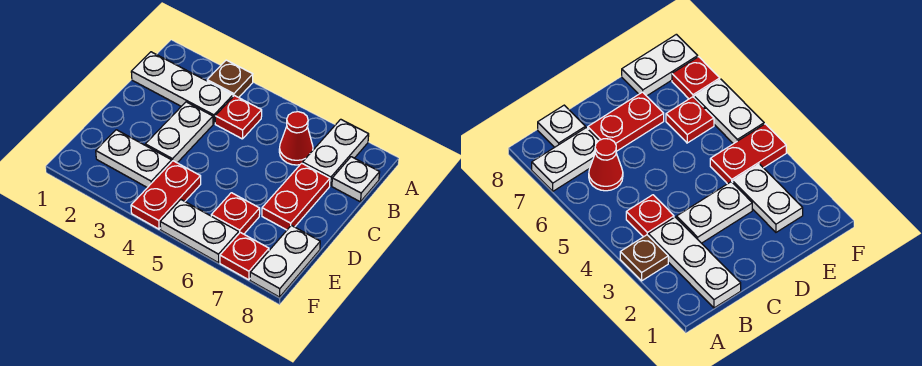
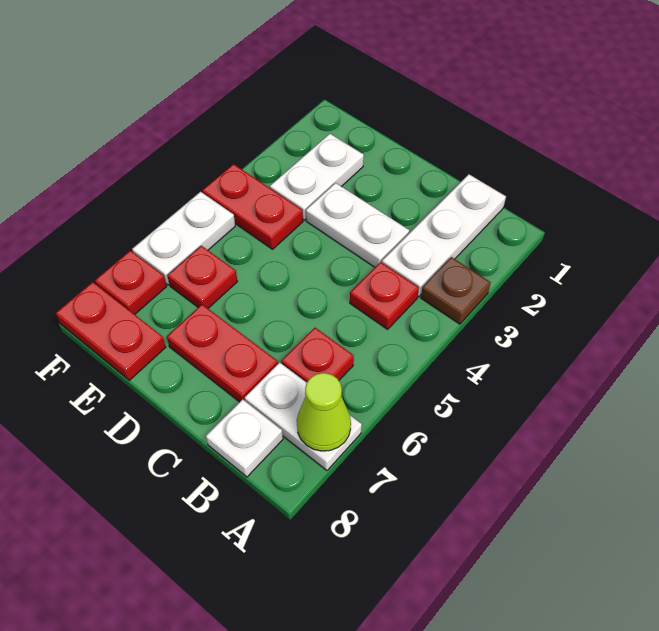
none -> lime cone A7 level 2
red cone B6 level 1 -> red plate B6 level 1
white plate E8:F8 level 1 -> red plate E8:F8 level 1

